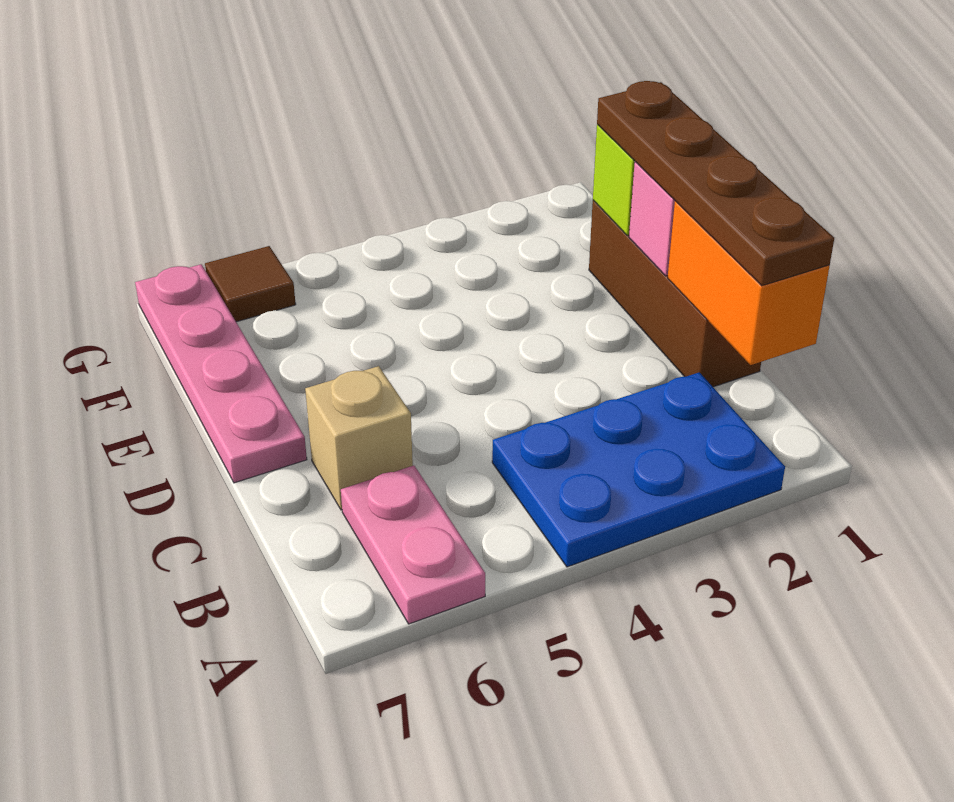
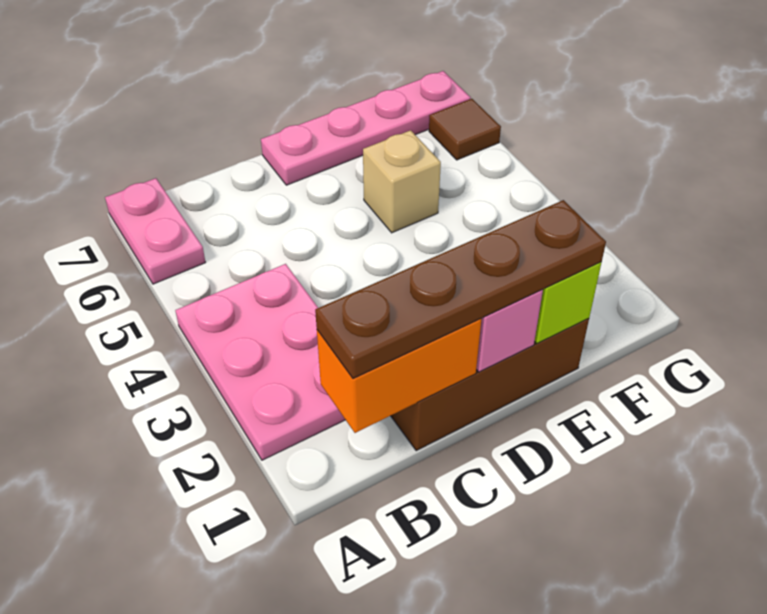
blue plate A2:B4 level 1 -> pink plate A2:B4 level 1
pink plate A6:B6 level 1 -> pink plate A6:A7 level 1
tan brick C6 level 1 -> tan brick E5 level 1

